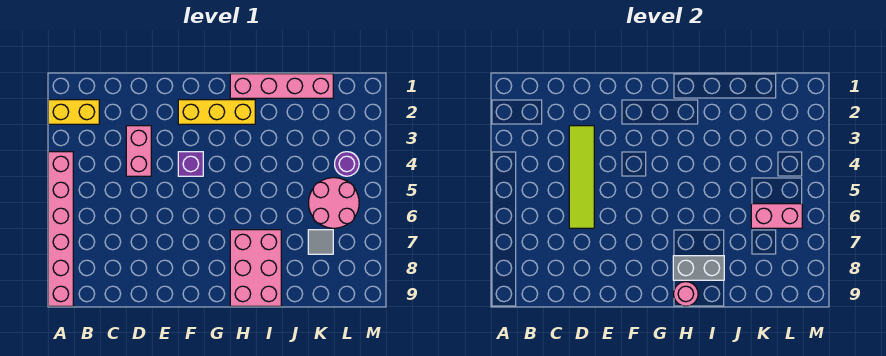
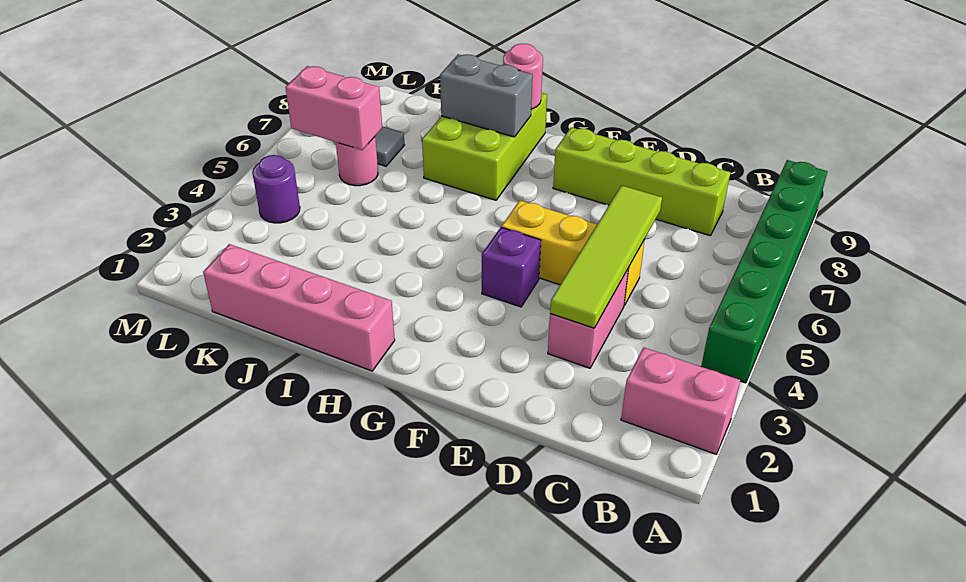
yellow brick A2:B2 level 1 -> pink brick A2:B2 level 1
pink brick A4:A9 level 1 -> green brick A4:A9 level 1
none -> lime brick C8:F8 level 1
yellow brick F2:H2 level 1 -> yellow brick D5:F5 level 1
pink brick H7:I9 level 1 -> lime brick H7:I9 level 1
pink round brick K5:L6 level 1 -> pink round brick K6 level 1

